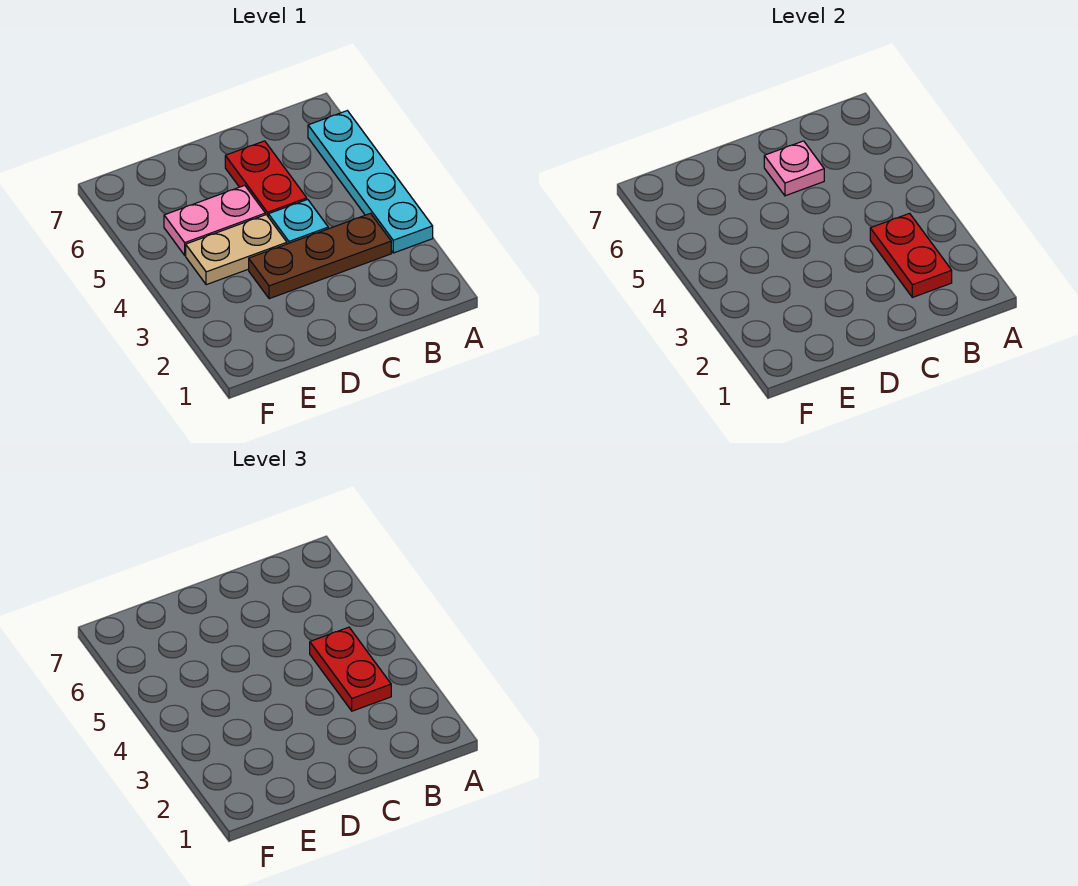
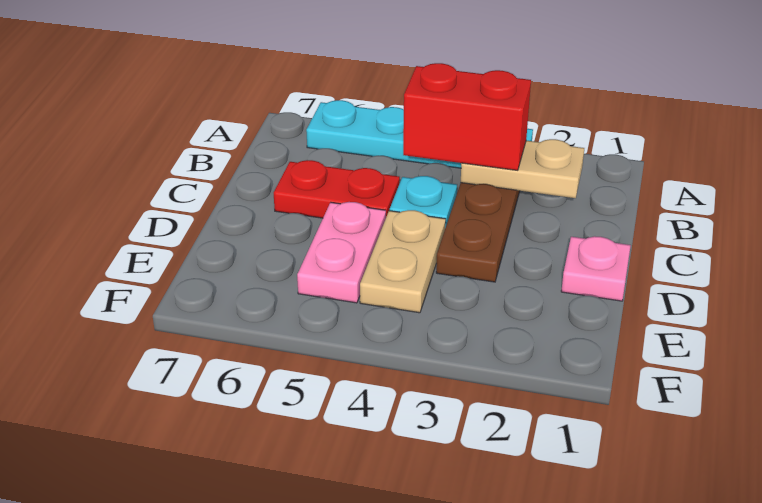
red plate B2:B3 level 2 -> tan plate B2:B3 level 2
red plate B3:B4 level 3 -> red brick B3:B4 level 3
pink plate C6 level 2 -> pink plate D1 level 1

